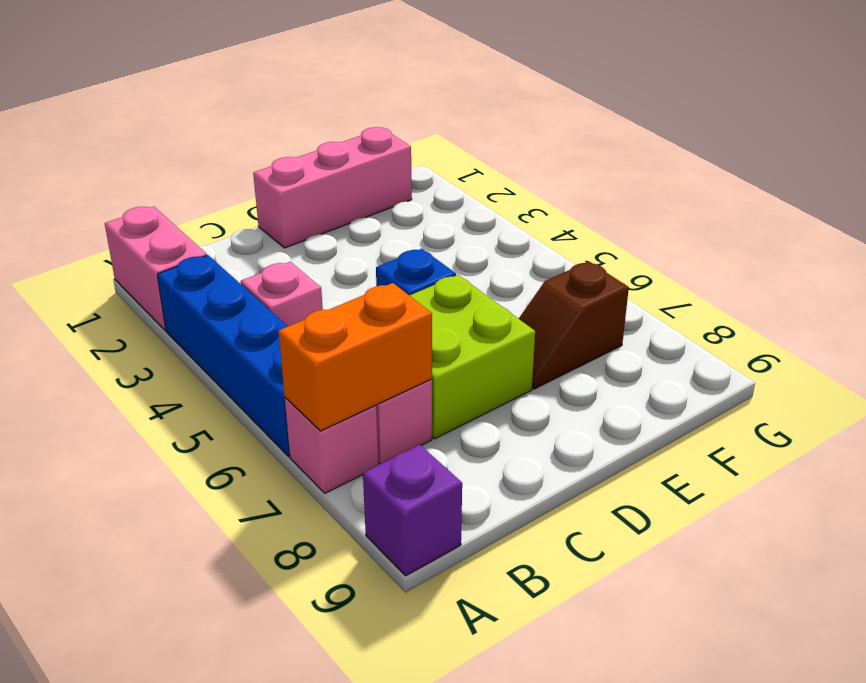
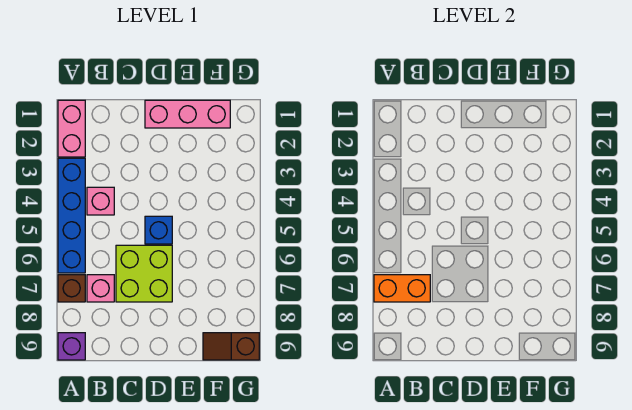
pink brick A7 level 1 -> brown brick A7 level 1
brown slope E7:F7 level 1 top F -> brown slope F9:G9 level 1 top G

